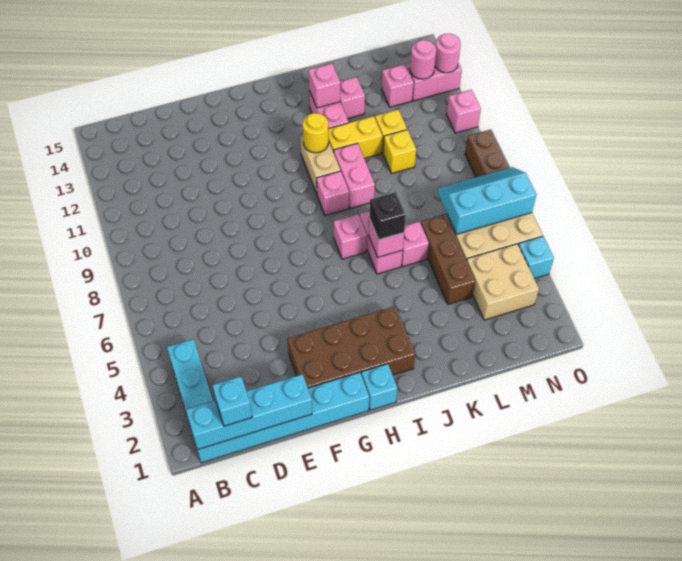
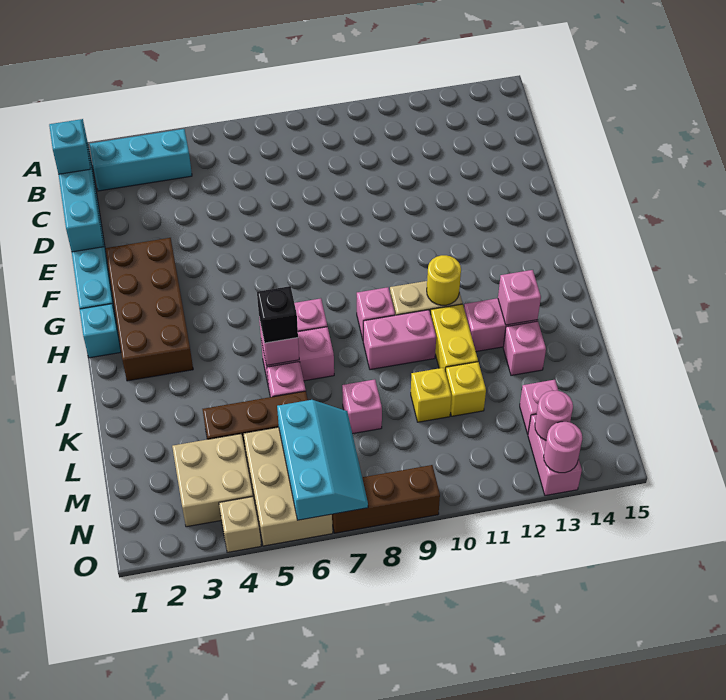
cyan brick O4 level 1 -> tan brick O4 level 1
pink brick O11 level 1 -> pink brick L8 level 1

